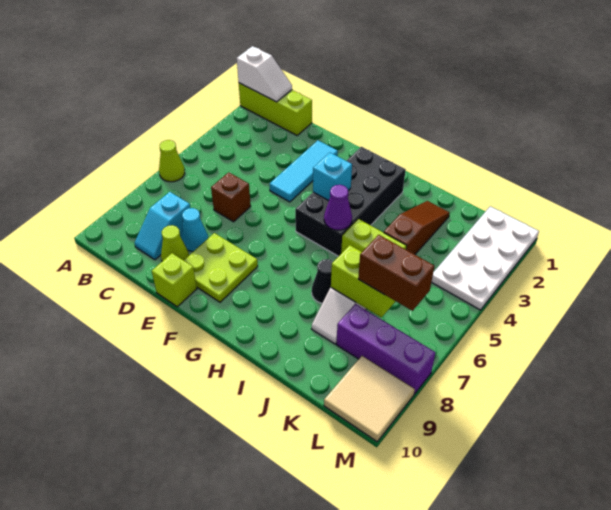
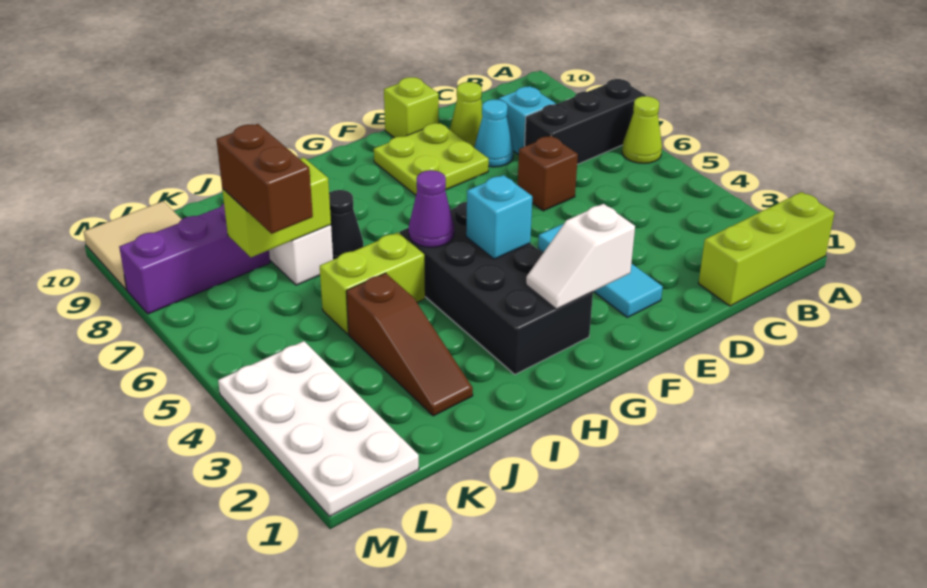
white slope A1:B1 level 2 top A -> white slope F2:G2 level 2 top F
none -> black brick A7:C7 level 1
brown brick K7:L7 level 3 -> brown brick K6:K7 level 3

